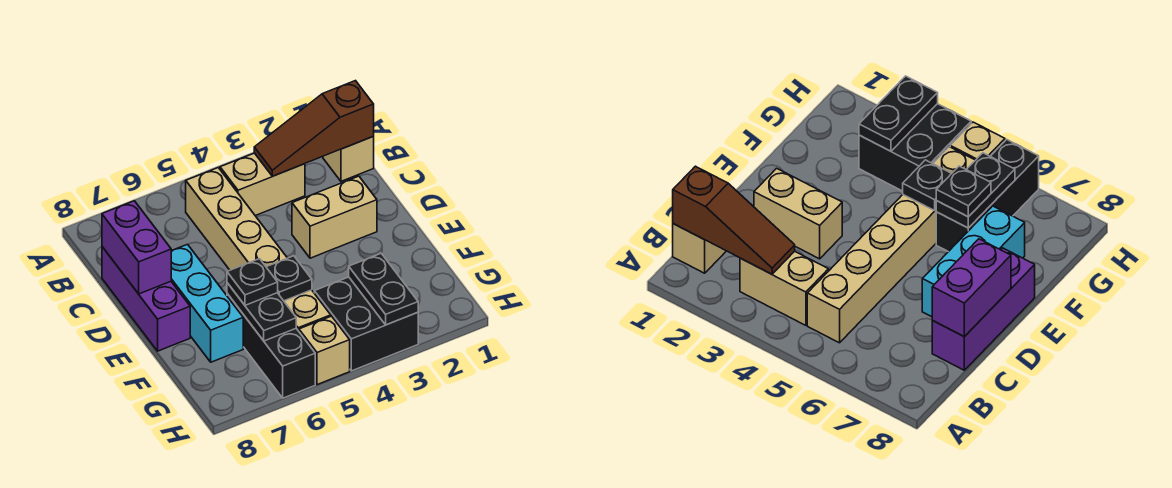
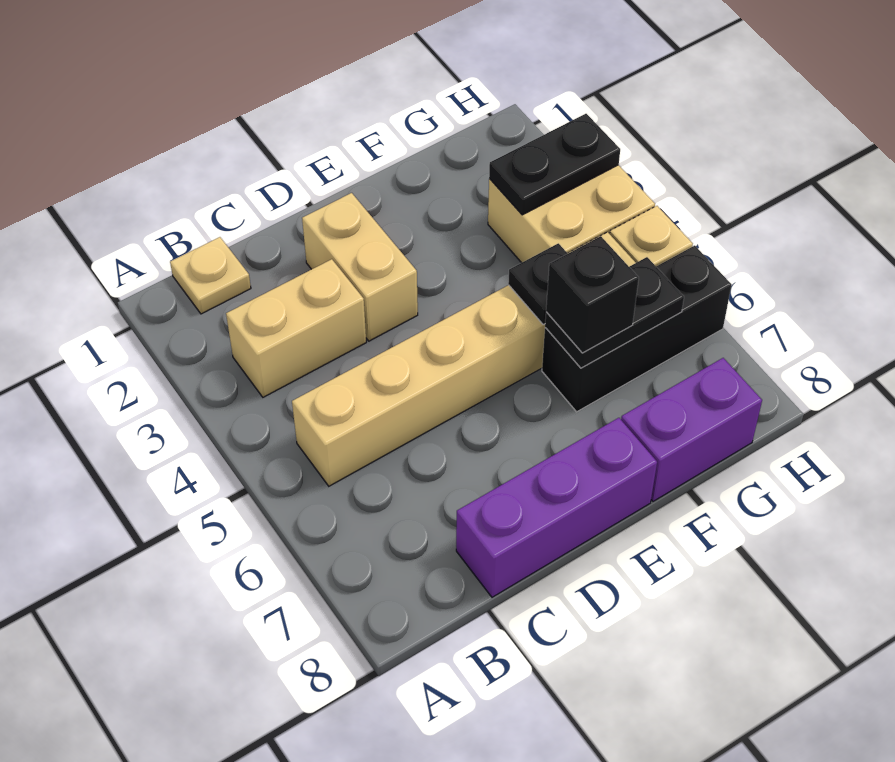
tan brick B1 level 1 -> tan plate B1 level 1
brown slope B1:B3 level 2 top 1 -> none
tan brick B3:B4 level 1 -> tan brick B3:C3 level 1
purple brick C8:D8 level 2 -> purple brick F8:G8 level 1
cyan brick D7:F7 level 1 -> none
black plate F6 level 3 -> black brick F6 level 3
black brick G3:H4 level 1 -> tan brick G3:H4 level 1

